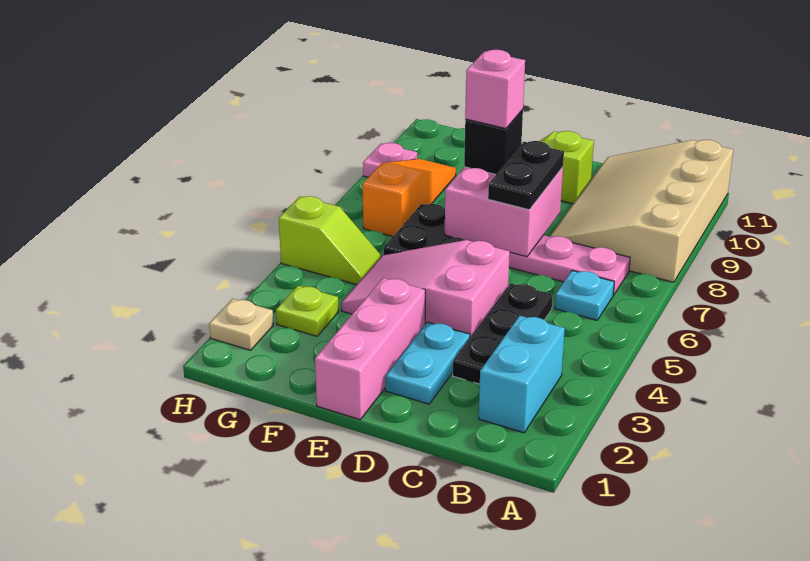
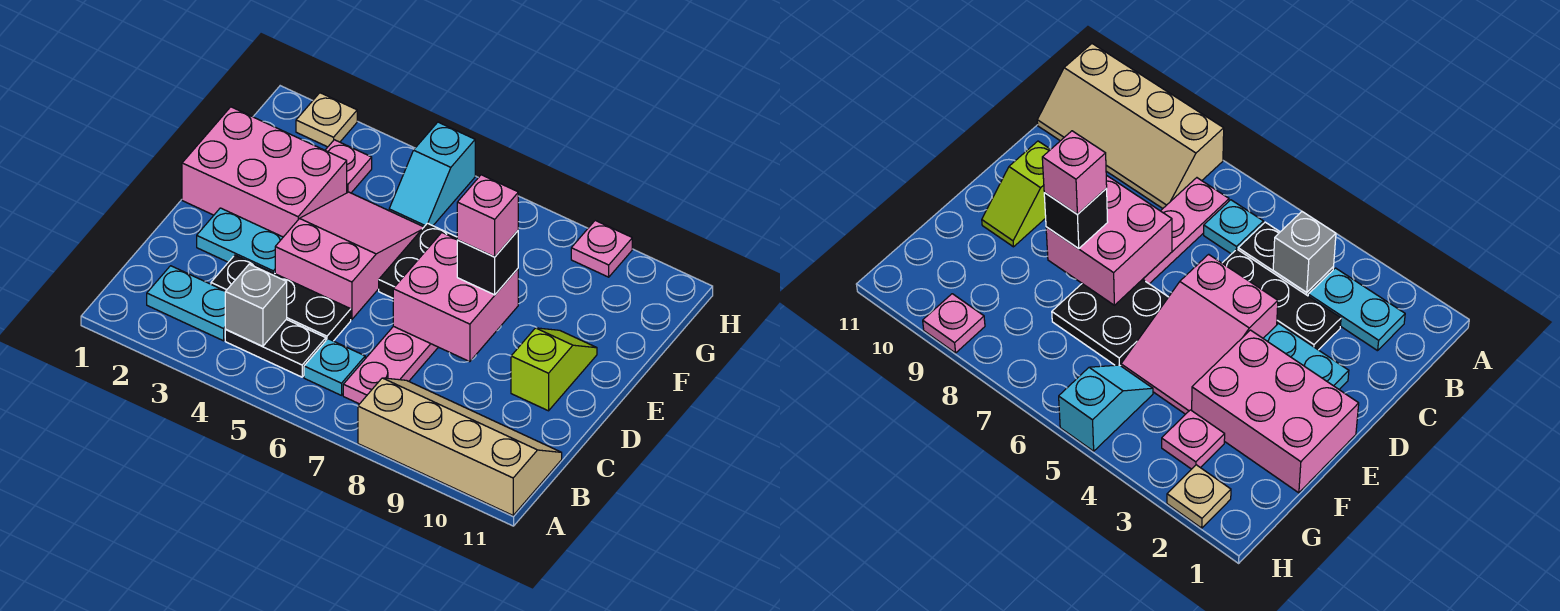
tan slope A8:C11 level 1 top A -> tan slope A8:B11 level 1 top A
cyan brick B2:B3 level 1 -> cyan plate B2:B3 level 1
none -> grey brick B4 level 2
black plate D7:D8 level 3 -> black plate B4:B5 level 1
pink brick E1:E3 level 1 -> pink brick E1:F3 level 1
lime plate G3 level 1 -> pink plate G3 level 1
lime slope G5:H5 level 1 top H -> cyan slope G5:H5 level 1 top H
orange slope G7:G9 level 1 top 7 -> none

